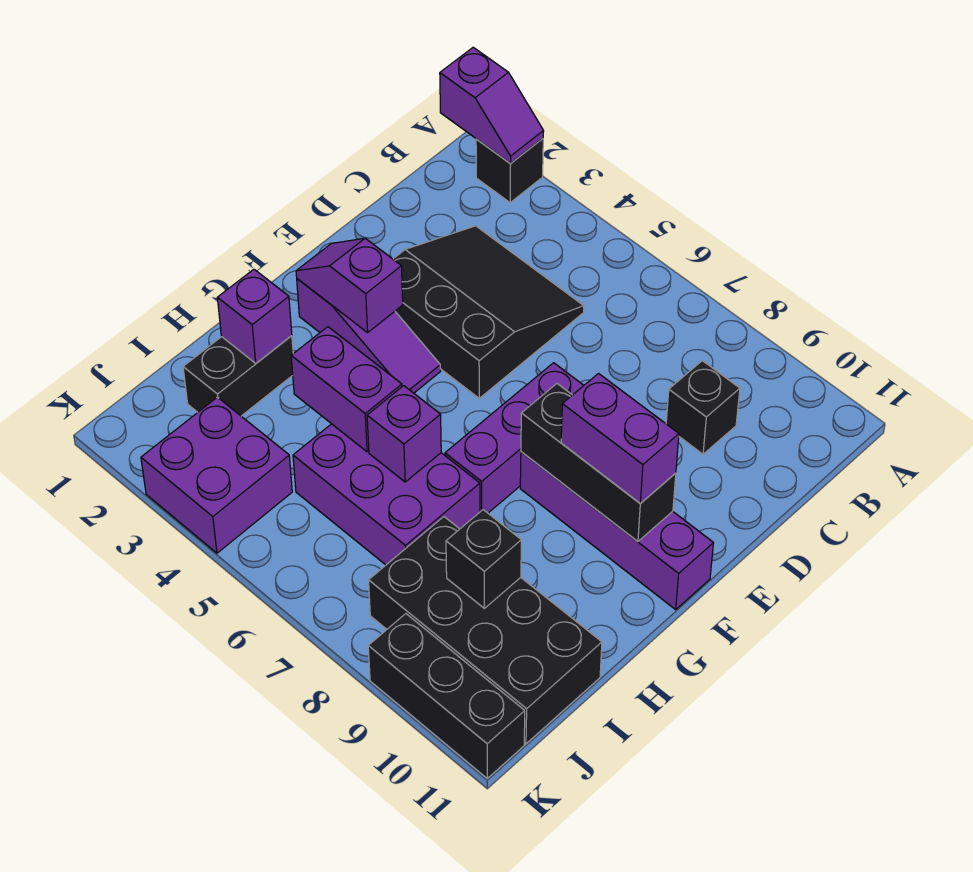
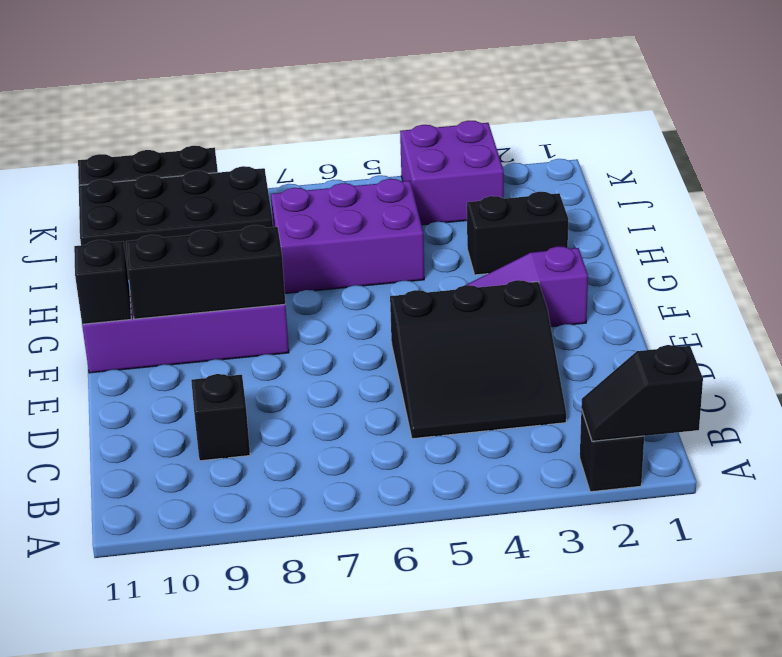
purple slope A1:A2 level 2 top 1 -> black slope A1:A2 level 2 top 1
purple brick E7:G7 level 1 -> none
purple slope F2:F3 level 2 top 3 -> none
purple brick F9:F10 level 3 -> none
black brick H2:I2 level 1 -> black brick H2:H3 level 1
purple brick H2 level 2 -> none
purple brick H4:H5 level 2 -> none
purple brick H6 level 2 -> none
black brick I9 level 2 -> black brick F11 level 2

